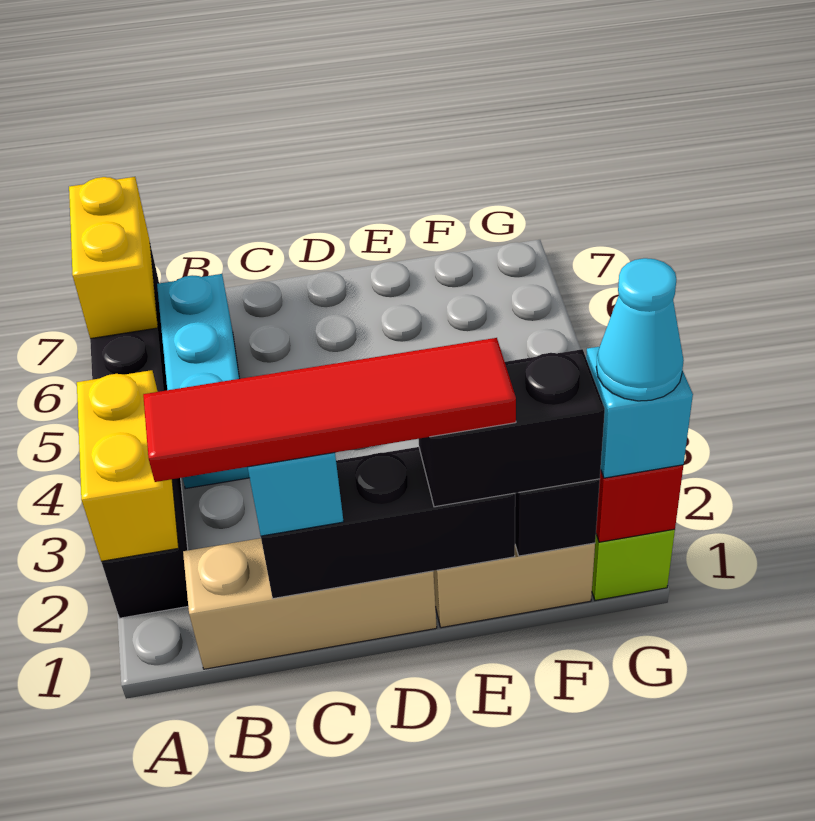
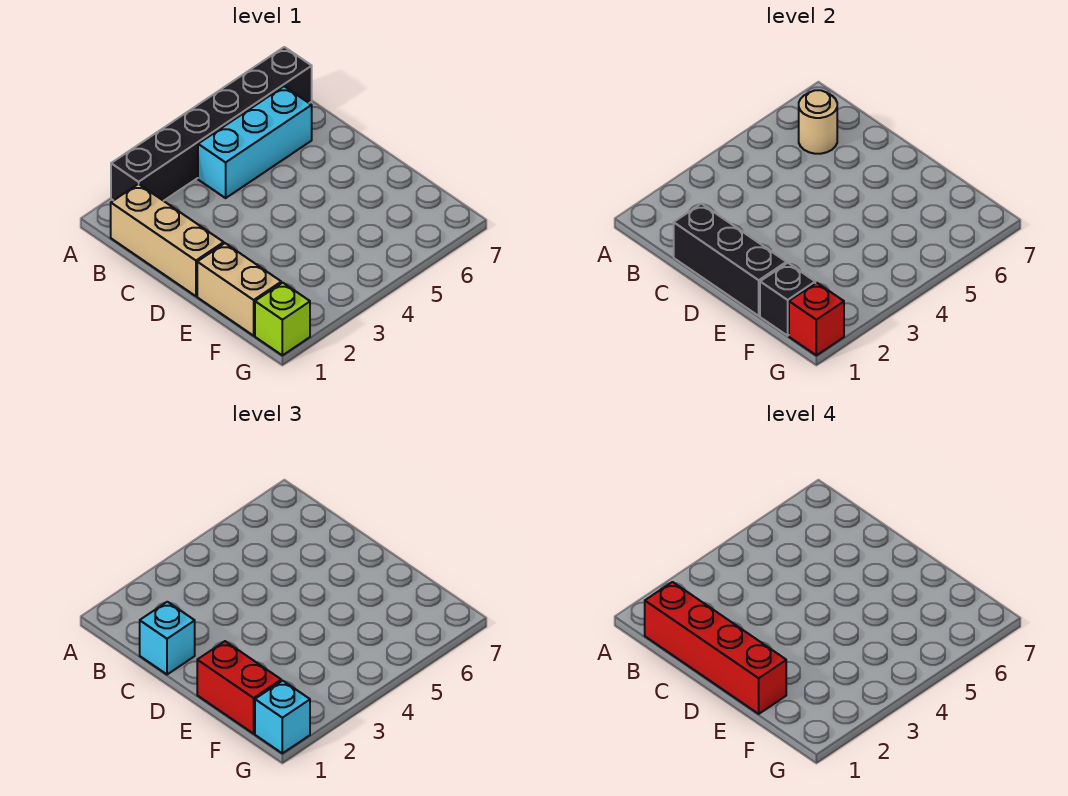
yellow brick A2:A3 level 2 -> none
yellow brick A6:A7 level 2 -> none
red tile B1:E1 level 4 -> red brick B1:E1 level 4
none -> tan round brick B6 level 2
black brick E1:F1 level 3 -> red brick E1:F1 level 3
cyan cone G1 level 4 -> none

